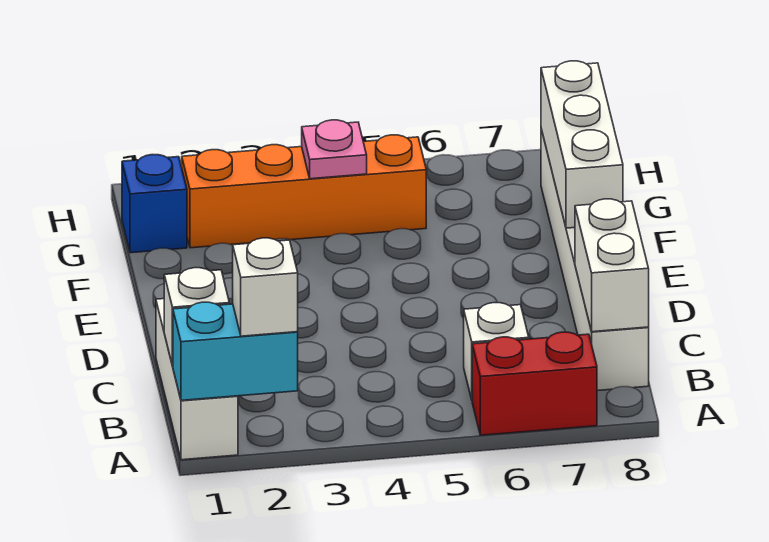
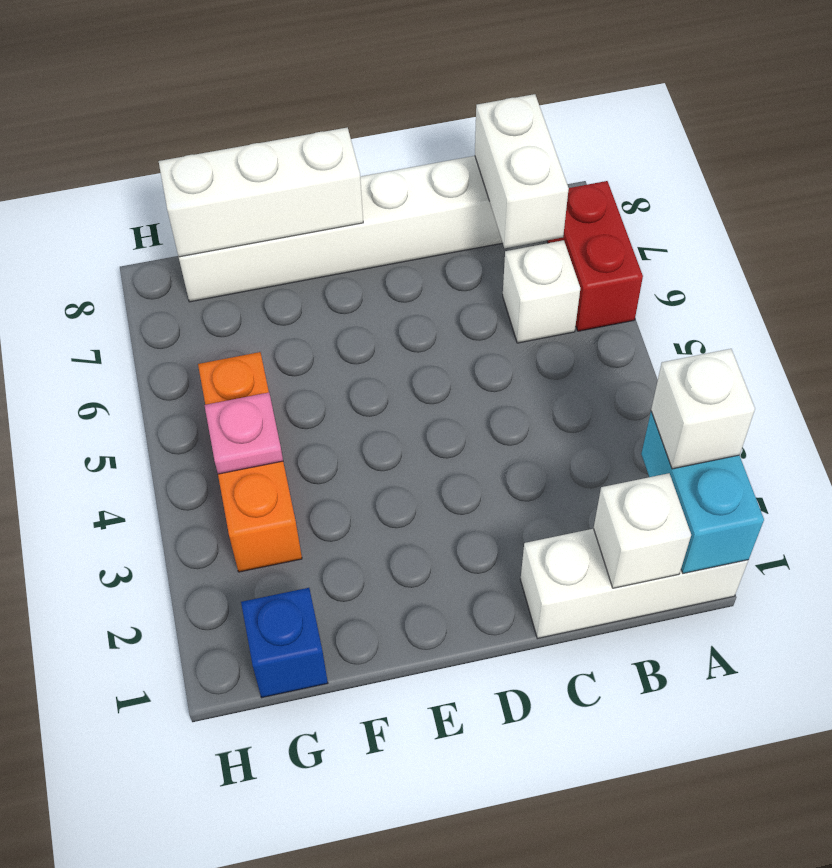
white brick B8:C8 level 2 -> white brick B7:B8 level 2
orange brick G2:G5 level 1 -> orange brick G3:G5 level 1

